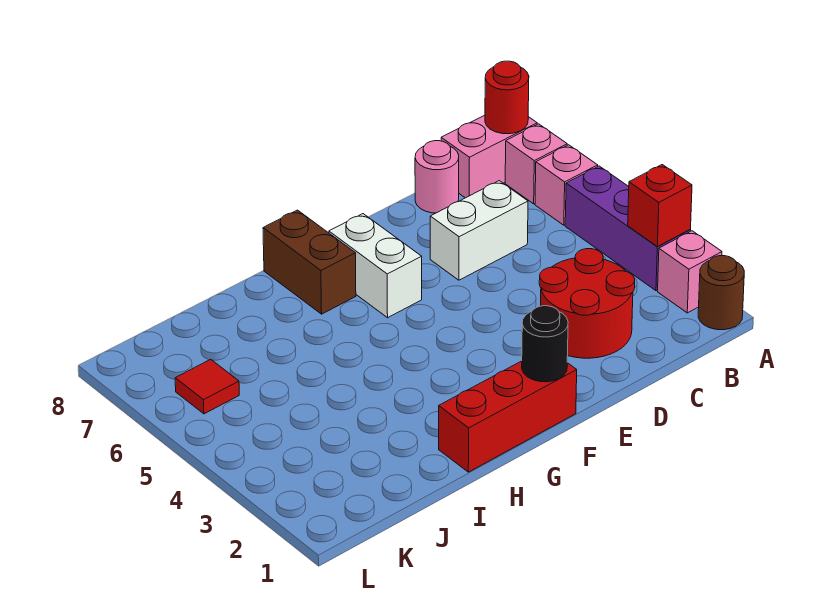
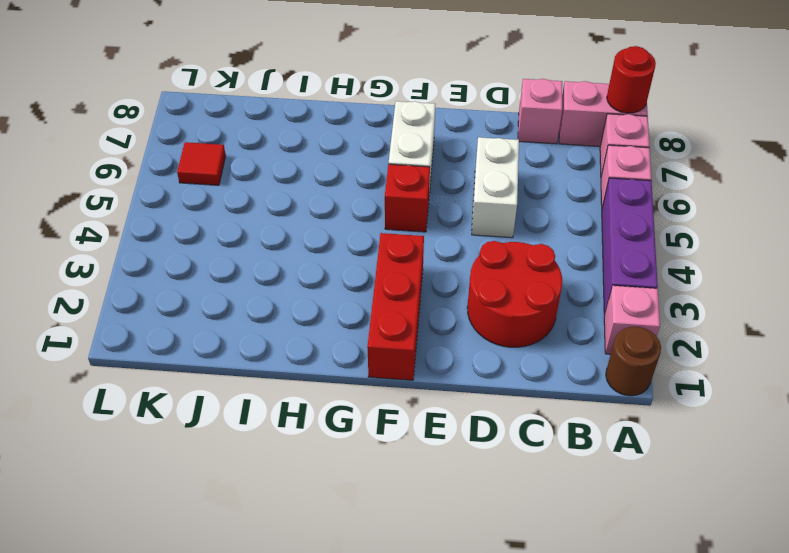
red brick A3 level 2 -> red brick F5 level 1
white brick C6:D6 level 1 -> white brick D5:D6 level 1
pink round brick C8 level 1 -> pink brick C8 level 1
red brick F1:H1 level 1 -> red brick F1:F3 level 1
black round brick F1 level 2 -> none
brown brick G7:G8 level 1 -> none

